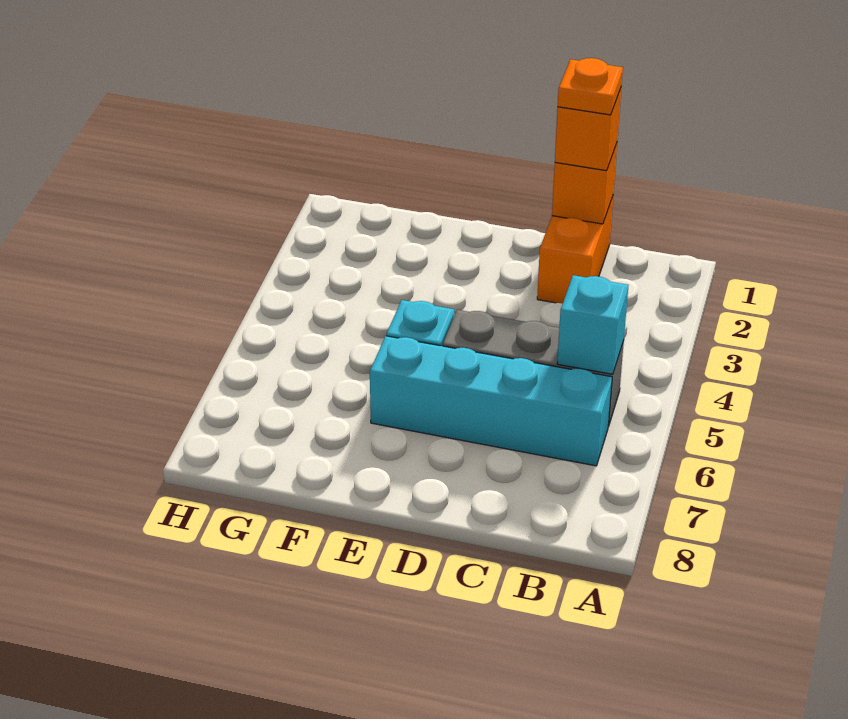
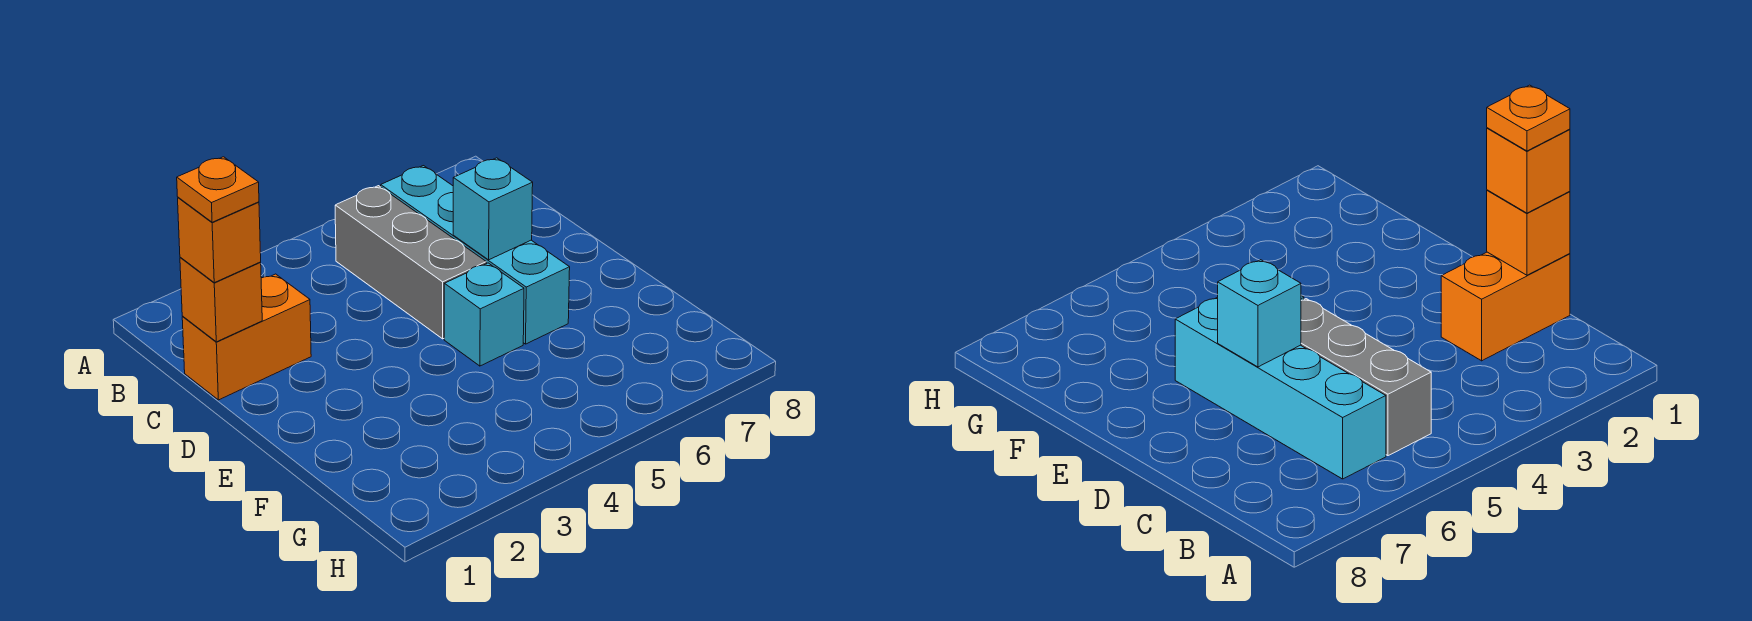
cyan brick B5 level 2 -> cyan brick D6 level 2

